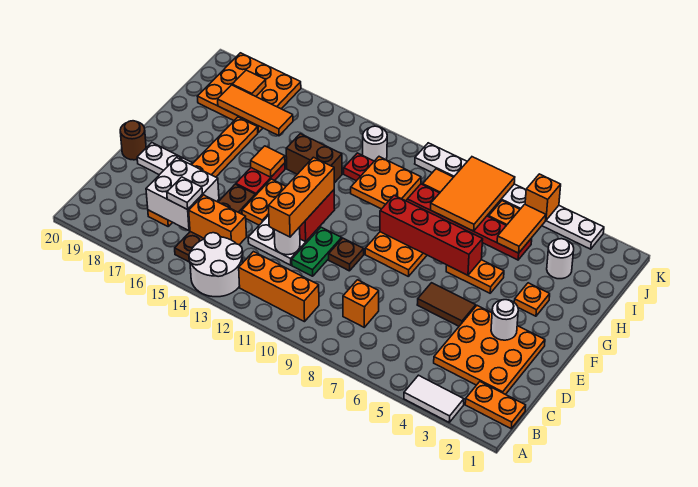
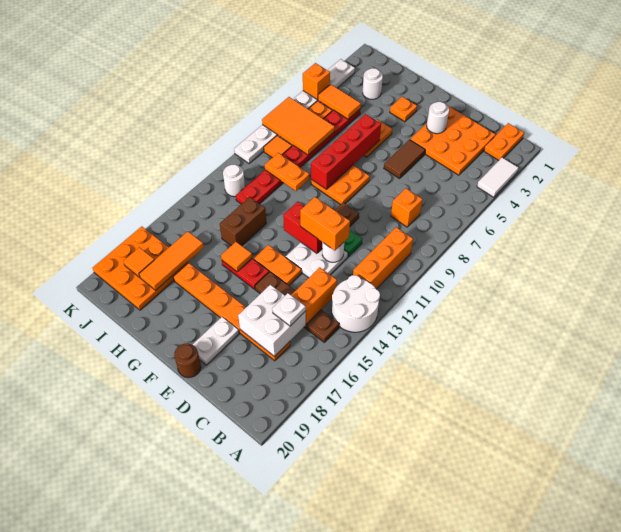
orange brick D12:F12 level 3 -> orange brick D12:E12 level 3
orange plate H10:I11 level 2 -> orange plate H10:I10 level 2

